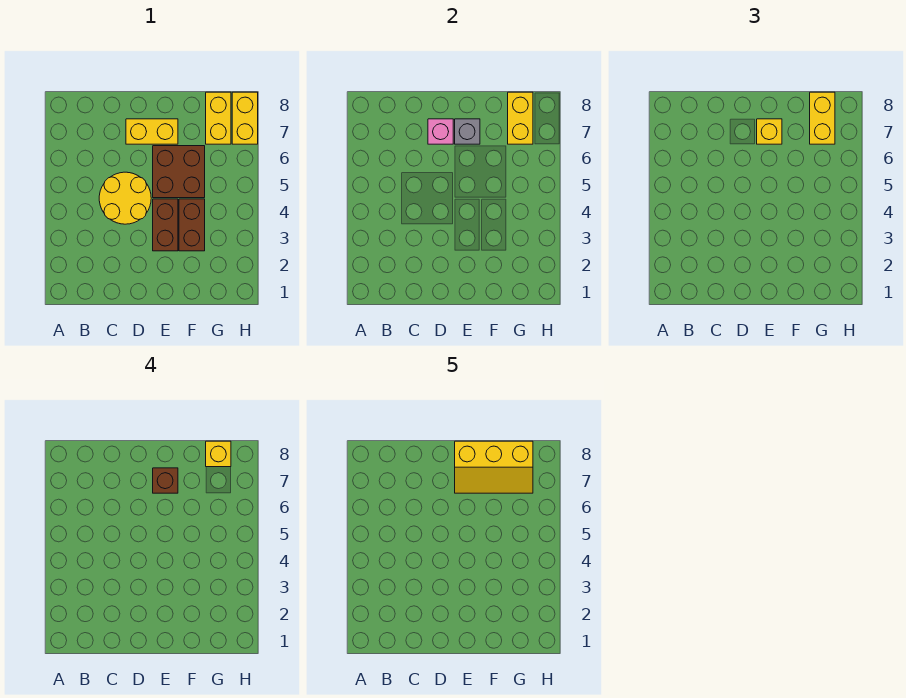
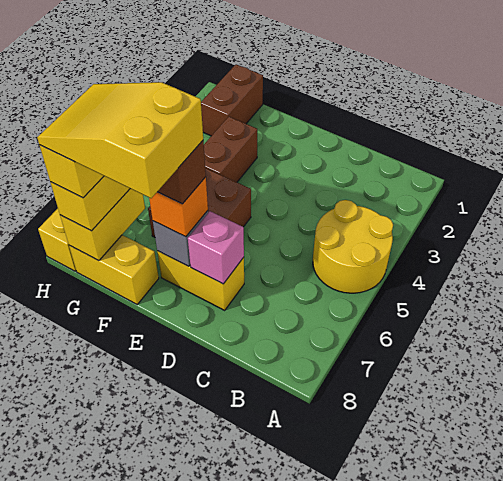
yellow round brick C4:D5 level 1 -> yellow round brick A4:B5 level 1
brown brick E3:E4 level 1 -> brown brick G1:G2 level 1
yellow brick E7 level 3 -> orange brick E7 level 3
yellow slope E7:G8 level 5 top 8 -> yellow slope E7:G8 level 5 top E
yellow brick G7:G8 level 1 -> yellow brick F8:G8 level 1

